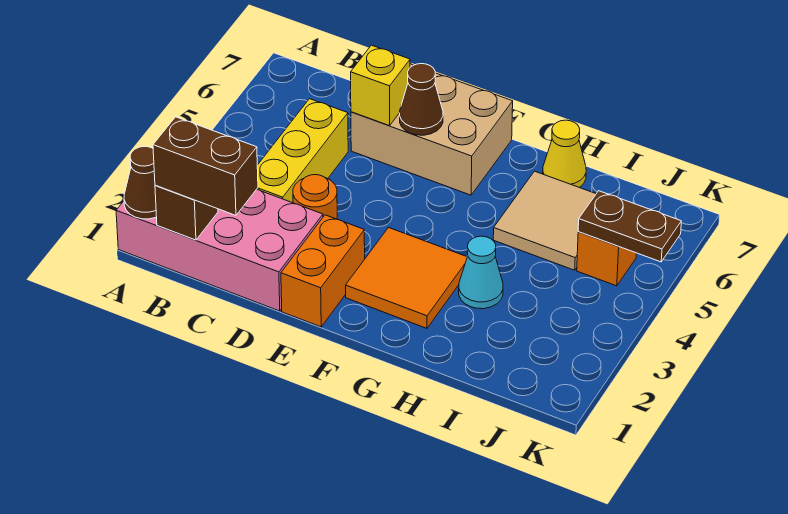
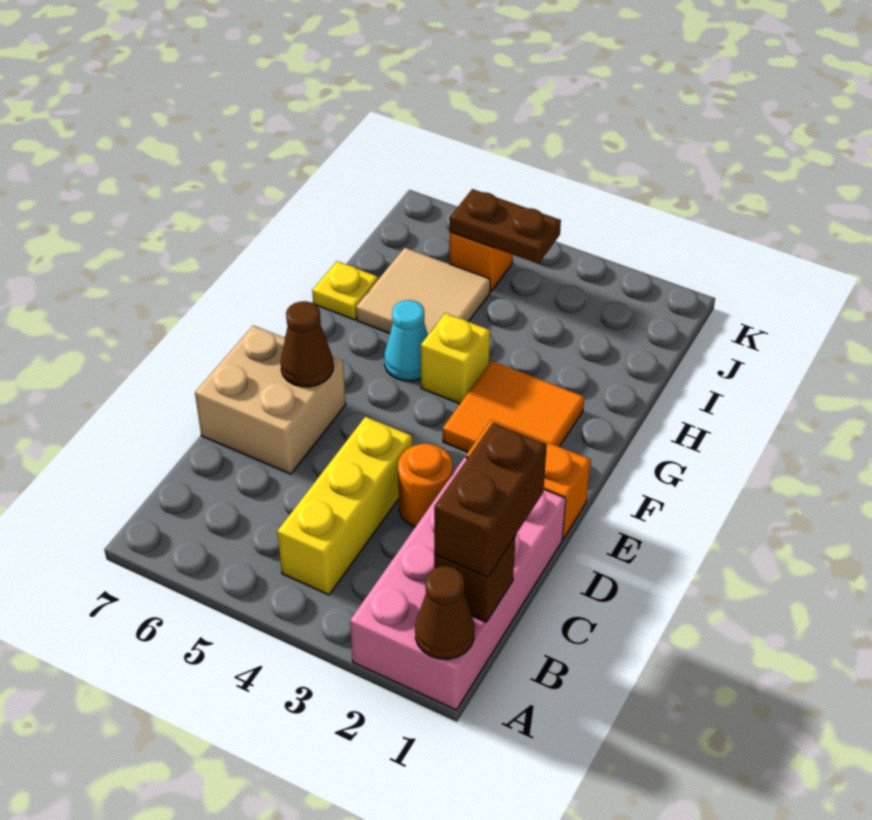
yellow brick C3:C5 level 1 -> yellow brick B4:D4 level 1
tan brick D6:F7 level 1 -> tan brick D6:E7 level 1
yellow brick D6 level 2 -> yellow brick G4 level 1
cyan cone H3 level 1 -> cyan cone G5 level 1
yellow cone H7 level 1 -> yellow plate H7 level 1
brown plate J5:K5 level 2 -> brown plate J4:J5 level 2

